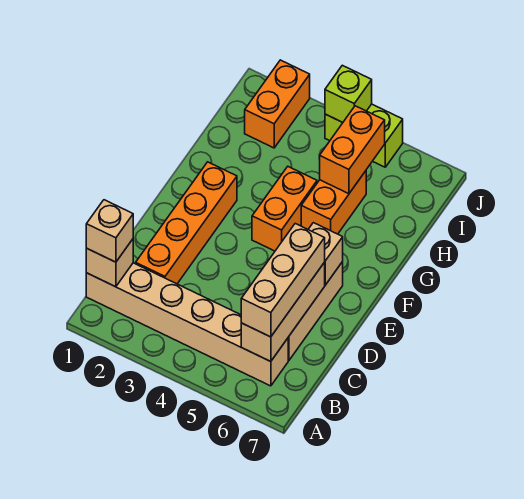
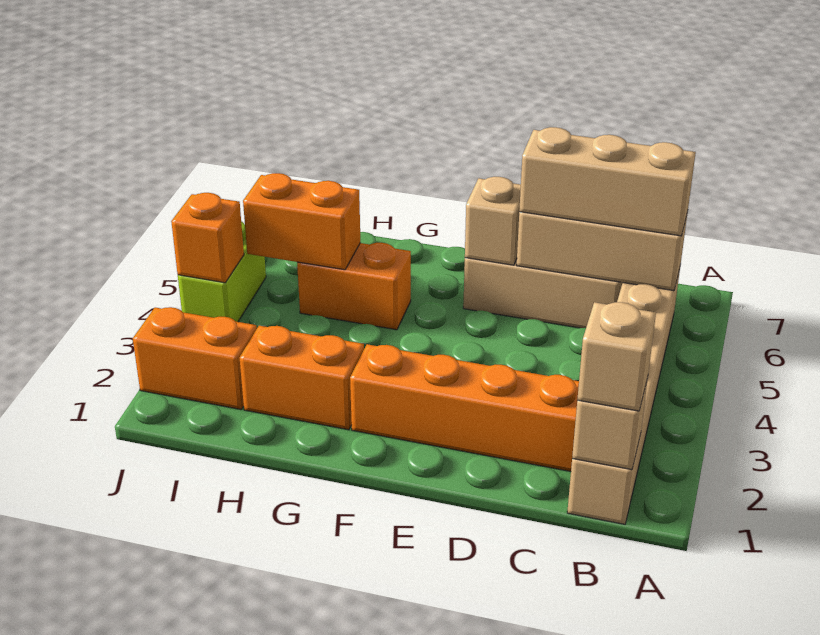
orange brick F4:G4 level 1 -> orange brick G2:H2 level 1
lime brick J4 level 2 -> orange brick J4 level 2

